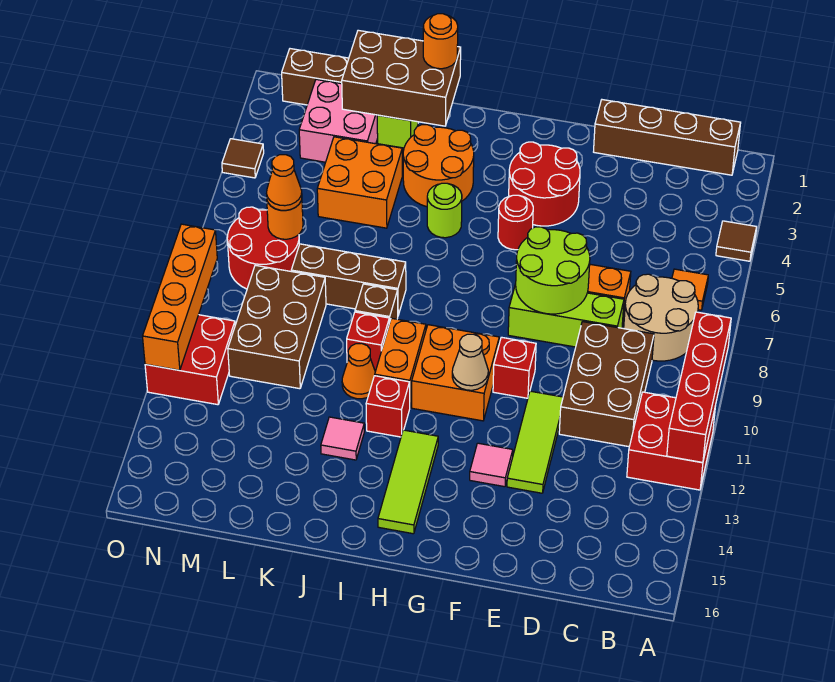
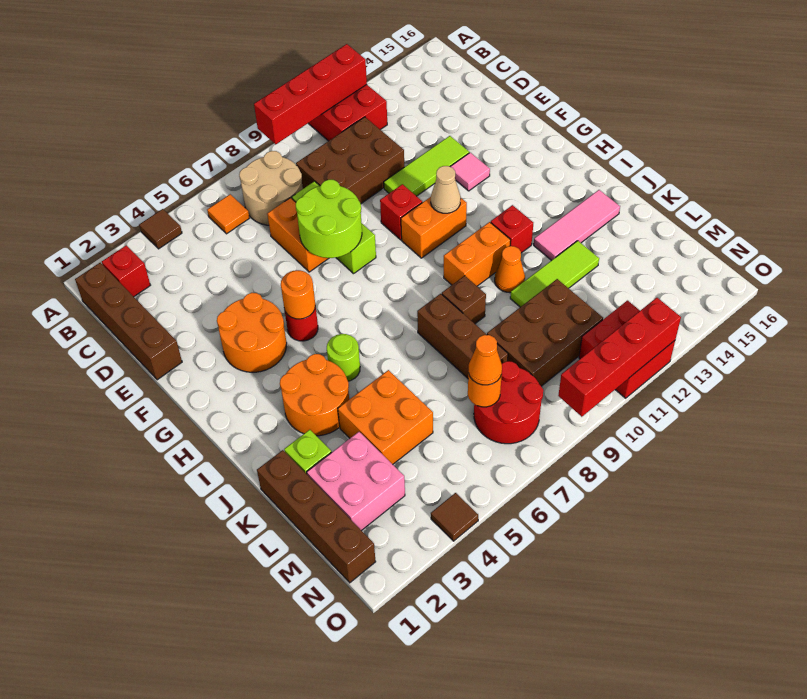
red round brick F3:G4 level 1 -> orange round brick F3:G4 level 1
orange brick G10:H11 level 1 -> orange brick G10:G11 level 1
lime tile H13:H15 level 1 -> lime tile K11:K13 level 1
brown brick J1:L2 level 2 -> none
orange round brick J1 level 3 -> orange round brick G5 level 2
red brick J10 level 1 -> red brick B2 level 1
pink tile J13 level 1 -> pink tile J13:J15 level 1
orange brick O9:O12 level 2 -> red brick O9:O12 level 2

